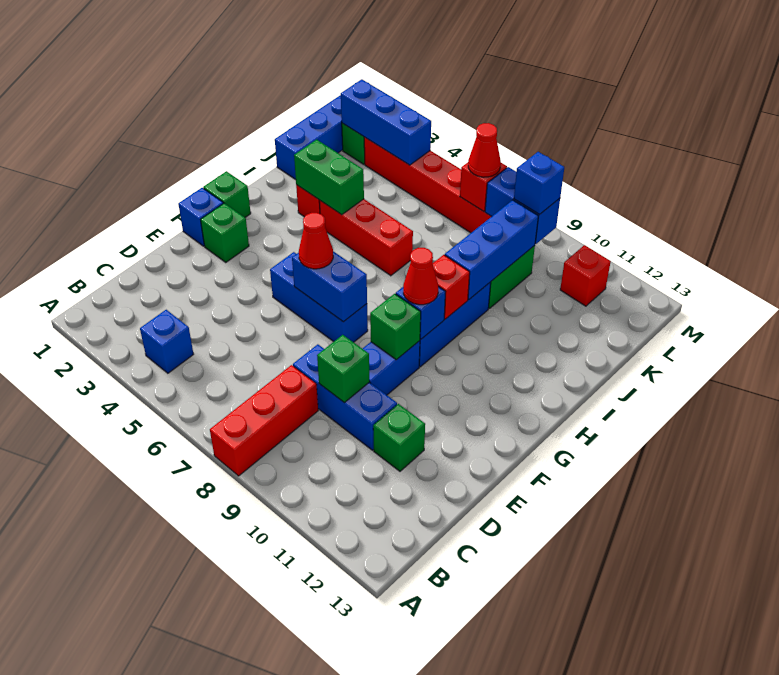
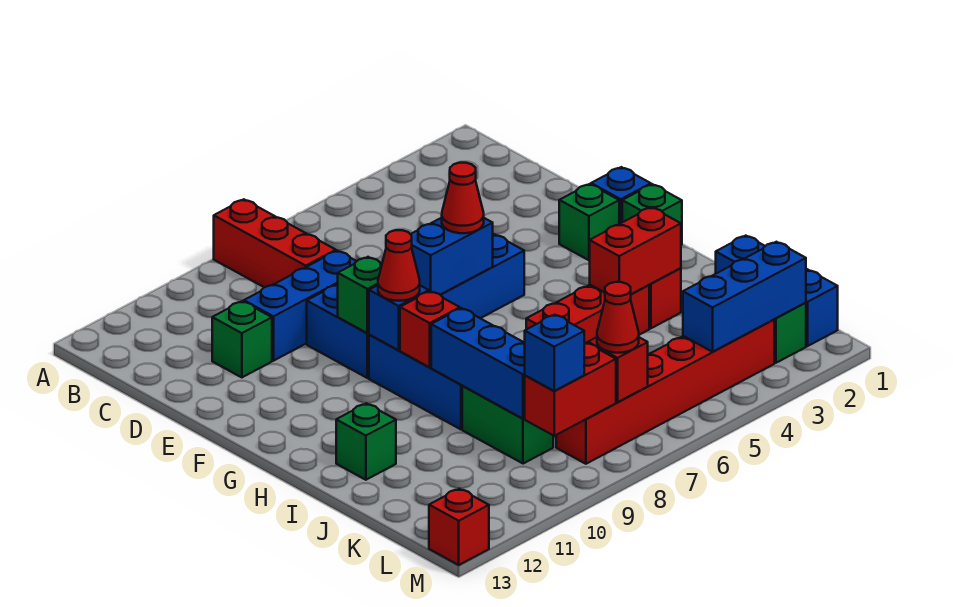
blue brick B4 level 1 -> none
green brick D9 level 2 -> green brick I12 level 1
green brick I3:I4 level 2 -> red brick I3:I4 level 2
blue brick L8:L9 level 2 -> red brick L8:L9 level 2
red brick L11 level 1 -> red brick M13 level 1

